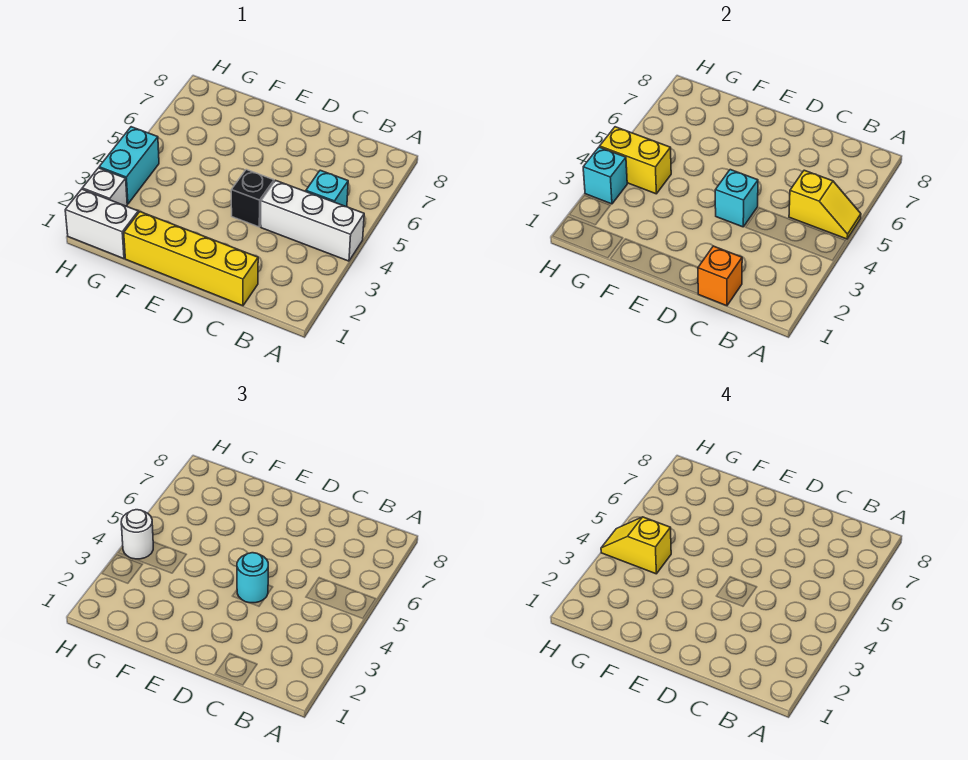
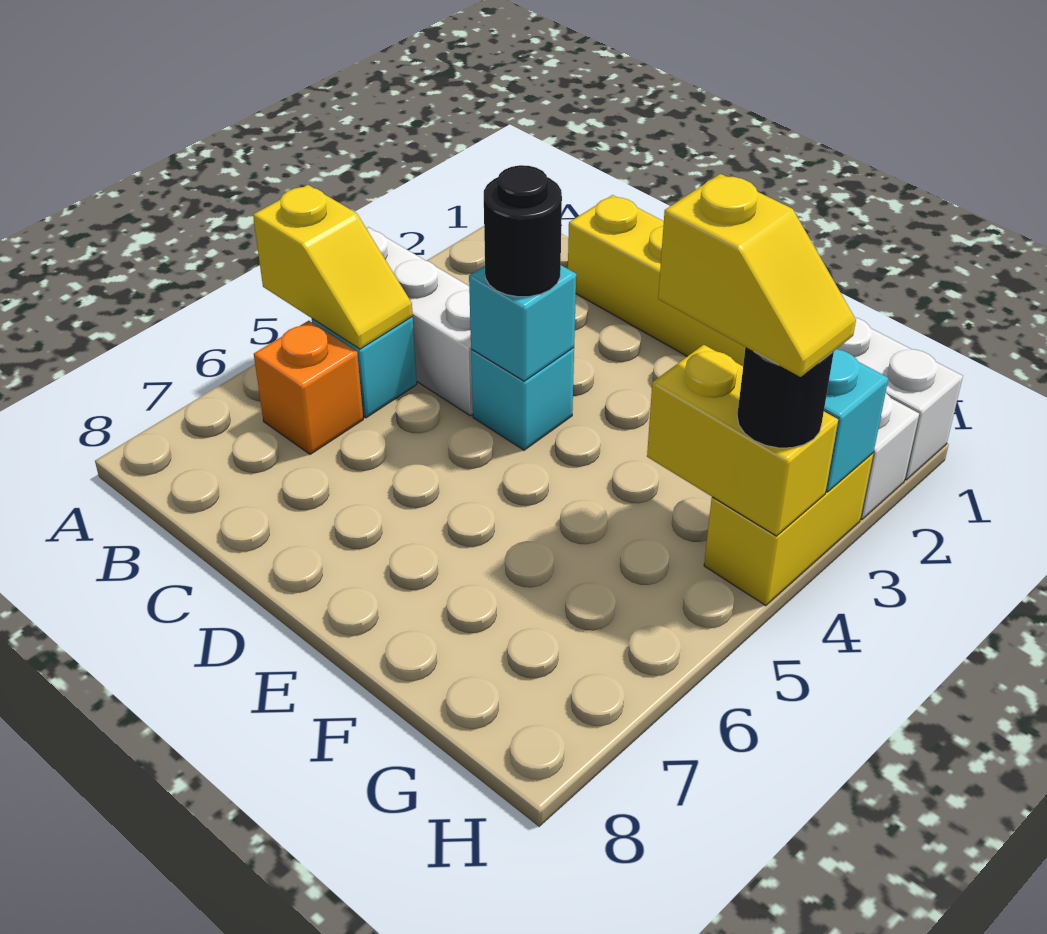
yellow slope A5:B5 level 2 top B -> yellow slope A5:B5 level 2 top A
orange brick C1 level 2 -> orange brick B6 level 1
black brick D4 level 1 -> cyan brick D4 level 1
cyan round brick D4 level 3 -> black round brick D4 level 3
cyan brick H3:H4 level 1 -> yellow brick H3:H4 level 1
white round brick H4 level 3 -> black round brick H4 level 3

